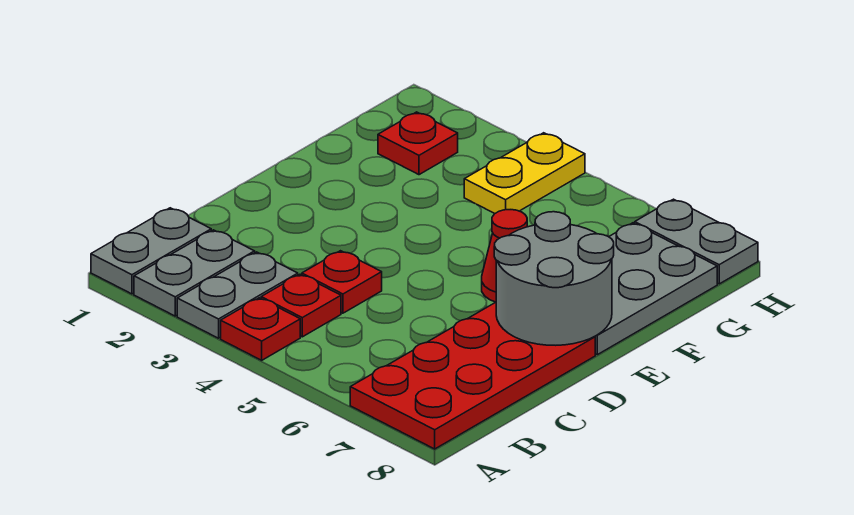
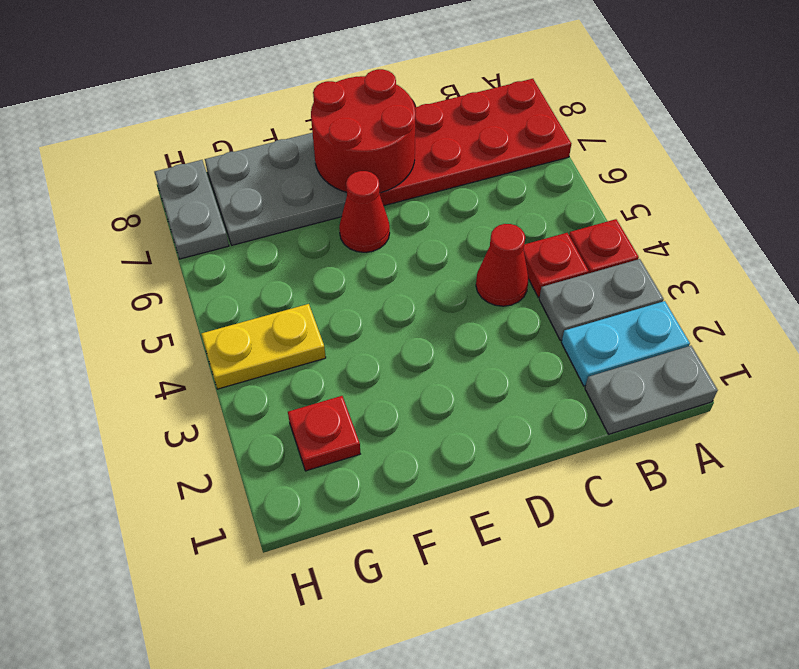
grey plate A2:B2 level 1 -> cyan plate A2:B2 level 1
red plate C4 level 1 -> red cone C4 level 1
grey round brick D7:E8 level 2 -> red round brick D7:E8 level 2

